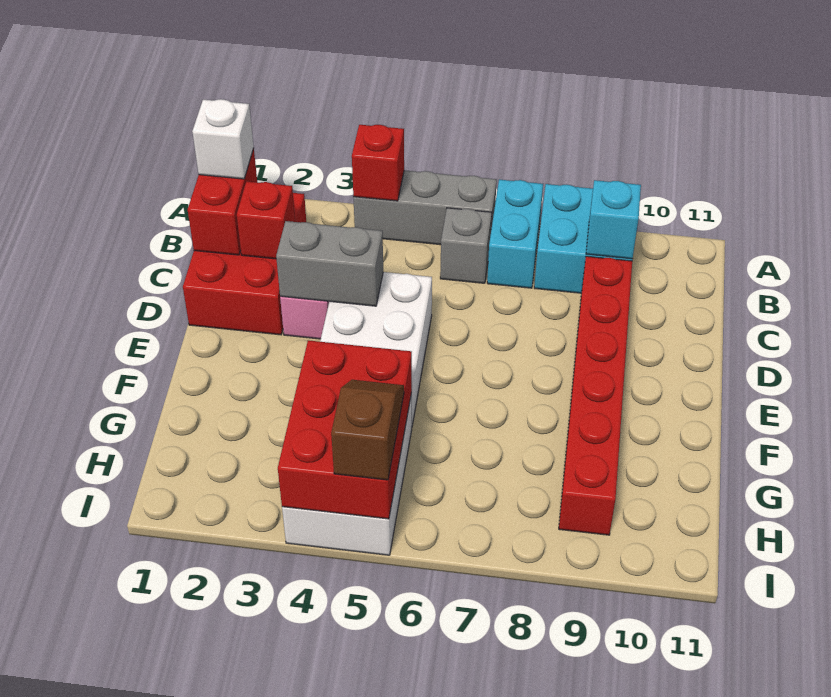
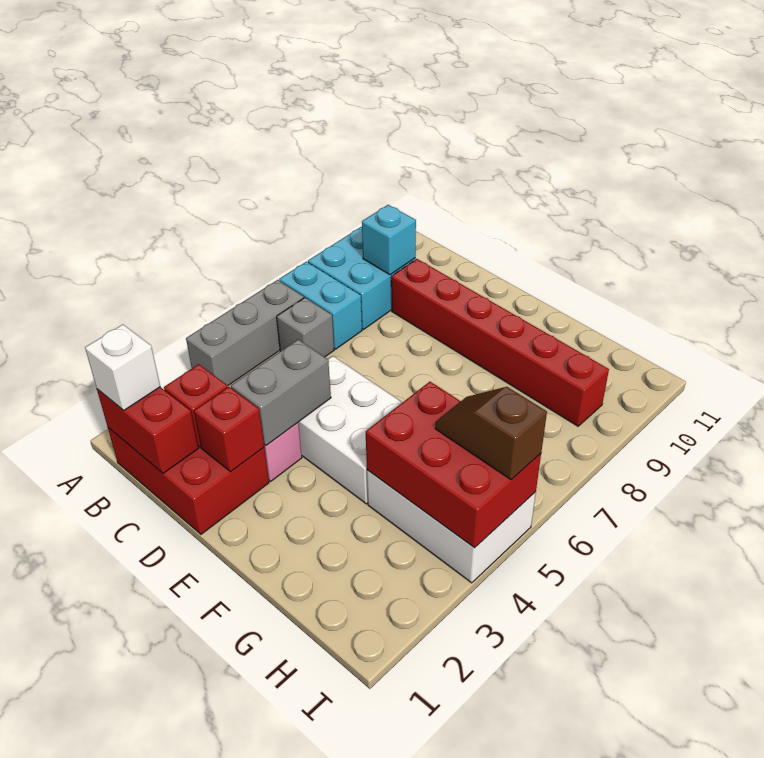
red brick A4 level 2 -> red brick D2 level 2

